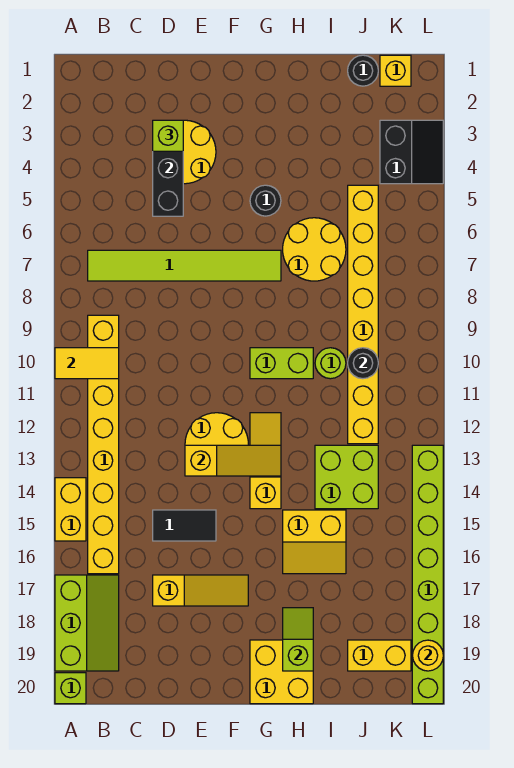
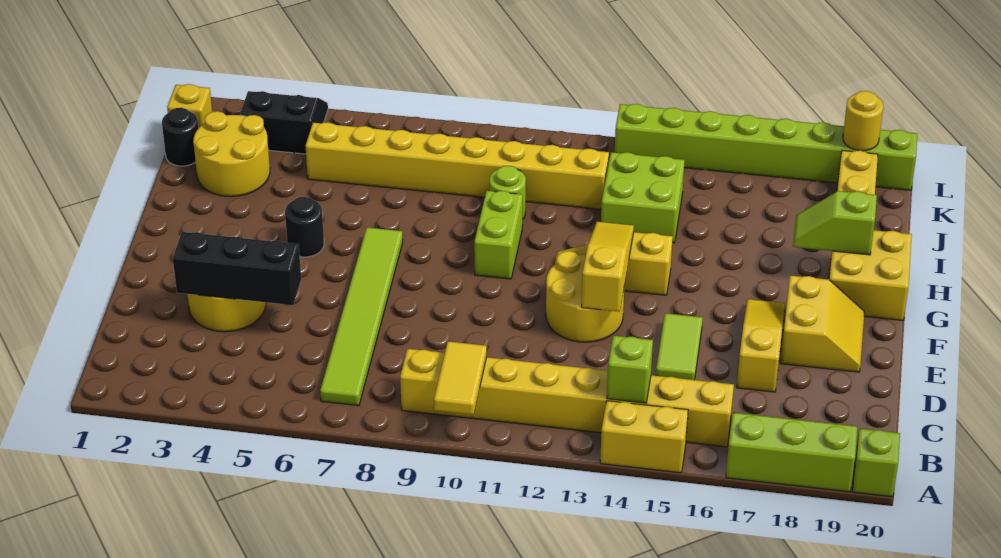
lime brick D3 level 3 -> lime brick B14 level 2
black tile D15:E15 level 1 -> lime tile D15:E15 level 1
yellow round brick H6:I7 level 1 -> yellow round brick I2:J3 level 1
yellow slope H15:I16 level 1 top 15 -> yellow slope E18:F19 level 1 top 18
black round brick J10 level 2 -> none

